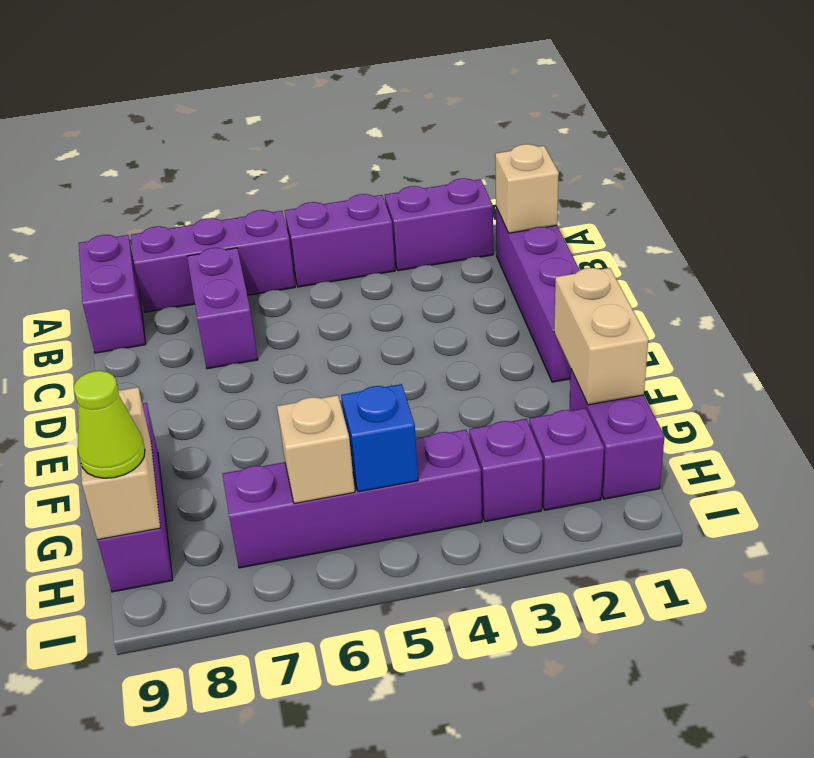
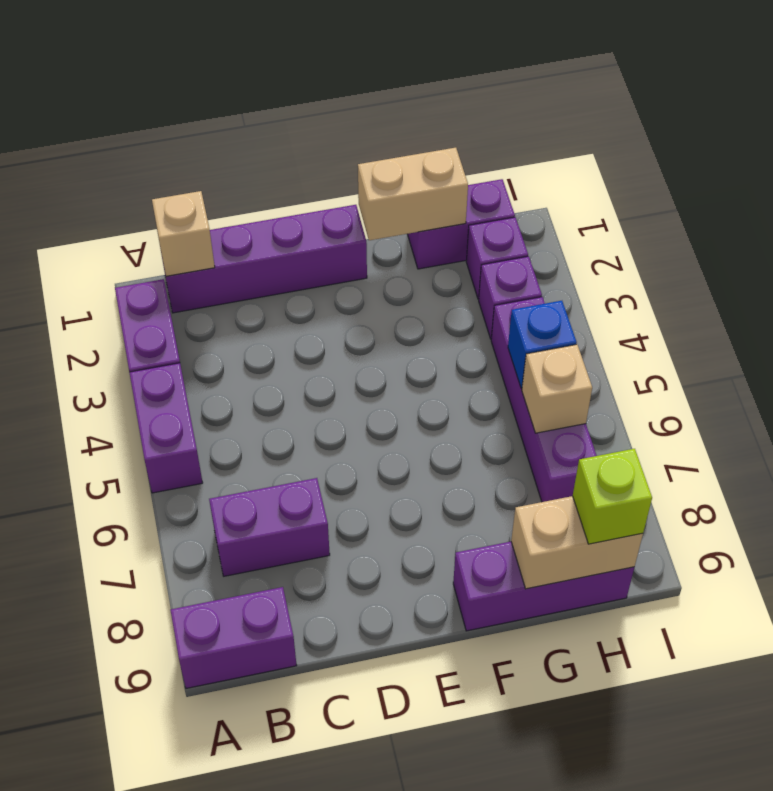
purple brick A6:A8 level 1 -> none
lime cone H9 level 3 -> lime brick H9 level 3

